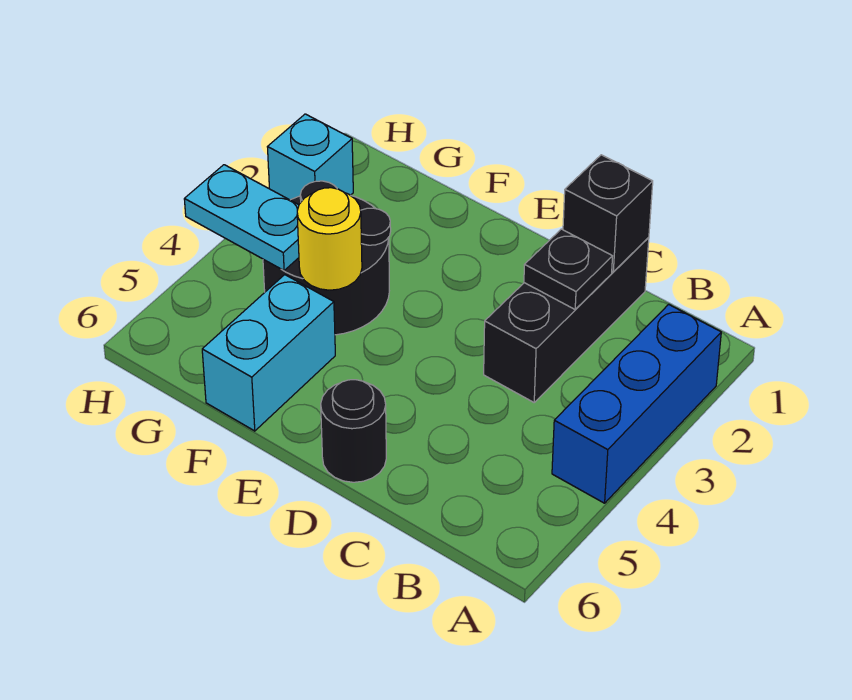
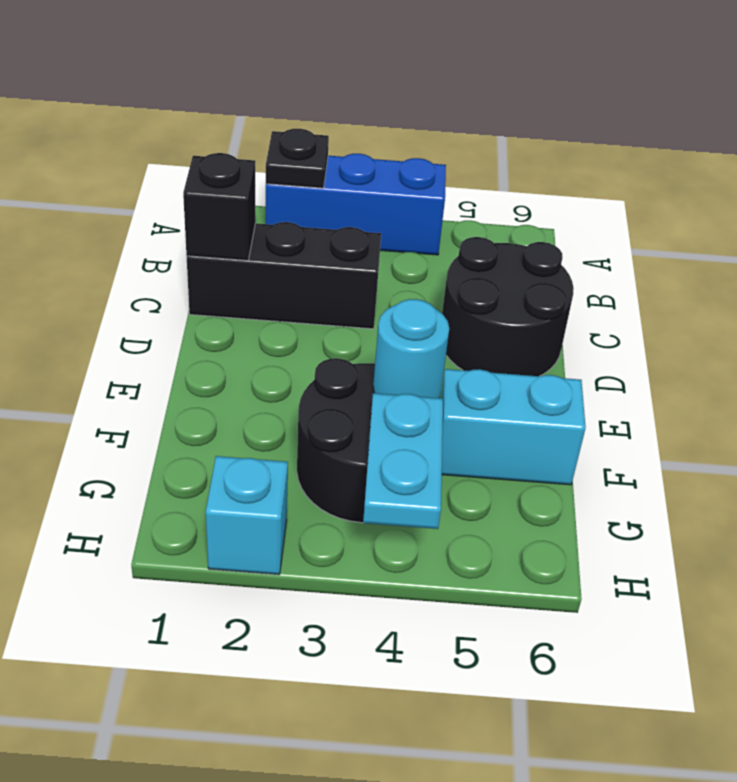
black plate C2 level 2 -> black plate A2 level 2
black round brick D6 level 1 -> black round brick C5:D6 level 1
yellow round brick F4 level 2 -> cyan round brick F4 level 2

